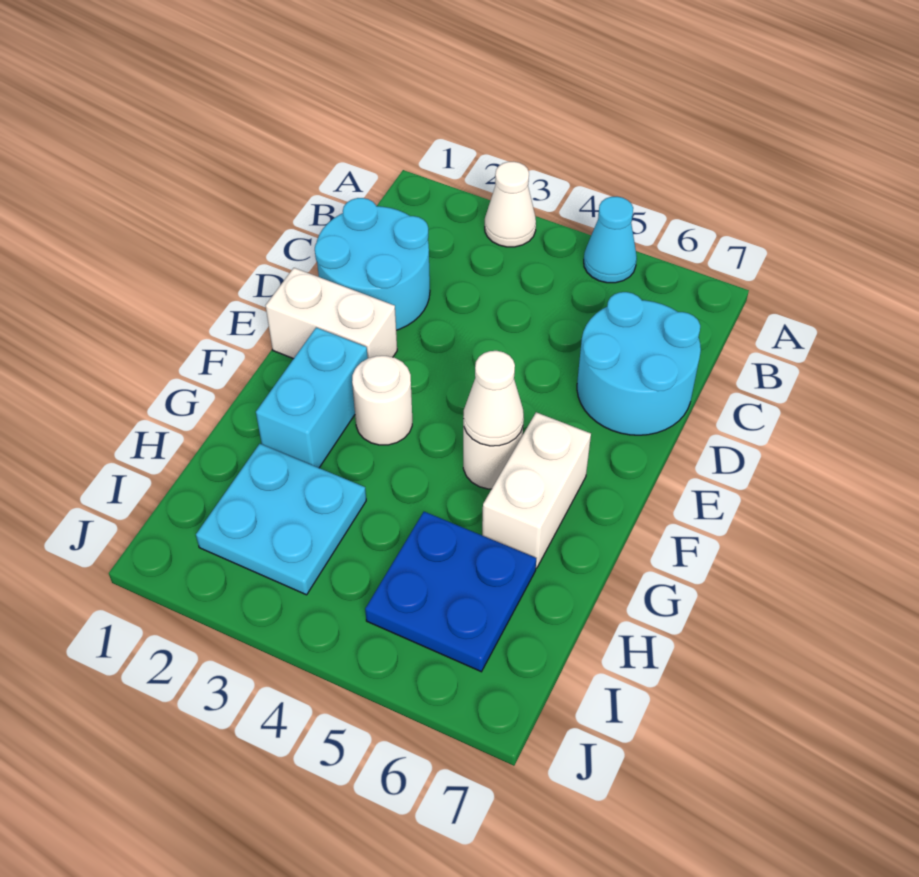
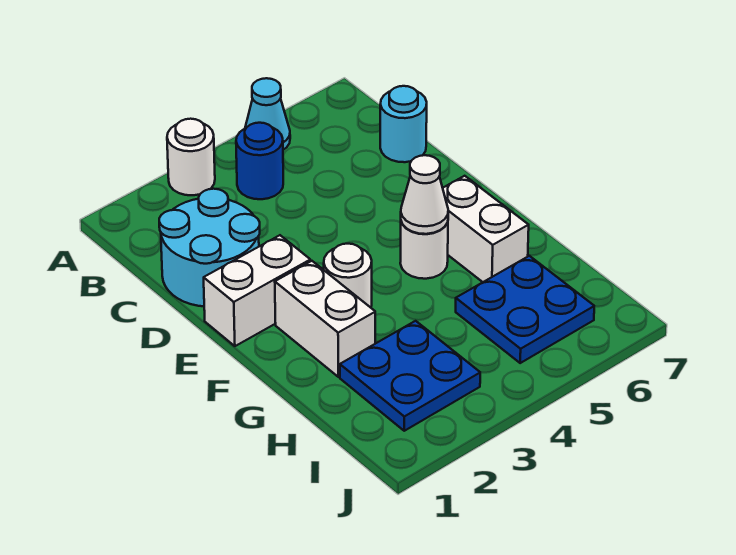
white cone A3 level 1 -> white round brick A3 level 1
none -> blue round brick B4 level 1
cyan round brick C6:D7 level 1 -> cyan round brick C7 level 1
cyan brick F2:G2 level 1 -> white brick F2:G2 level 1
cyan plate H2:I3 level 1 -> blue plate H2:I3 level 1

